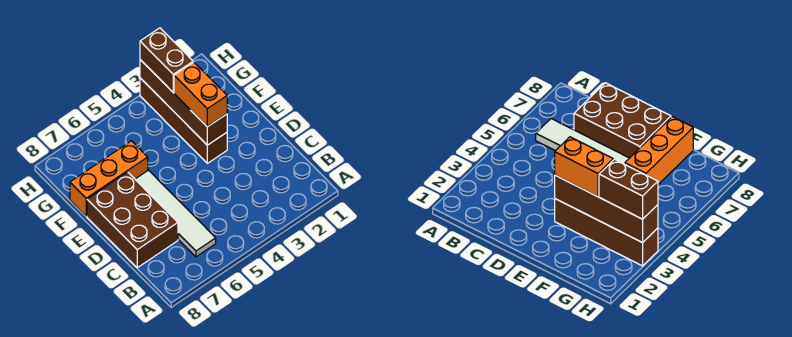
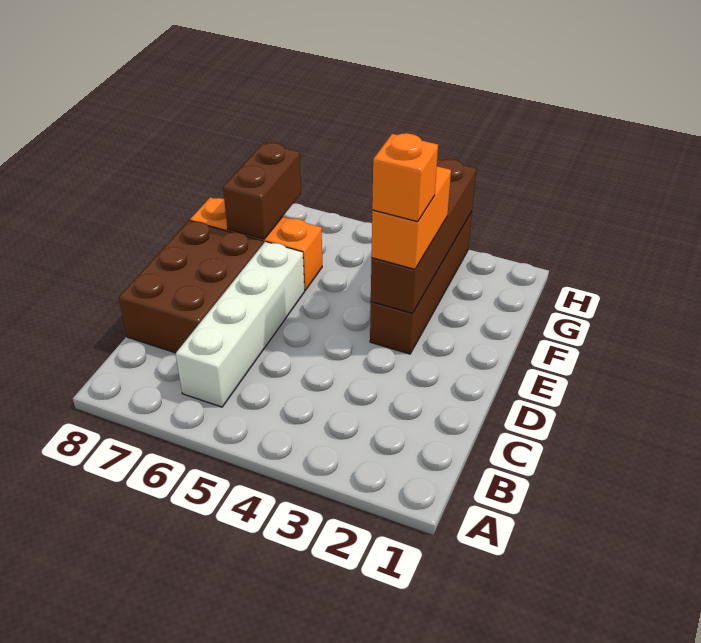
white tile B6:E6 level 1 -> white brick B6:E6 level 1
none -> orange brick E3 level 4
brown brick G3:H3 level 3 -> brown brick F7:G7 level 2

